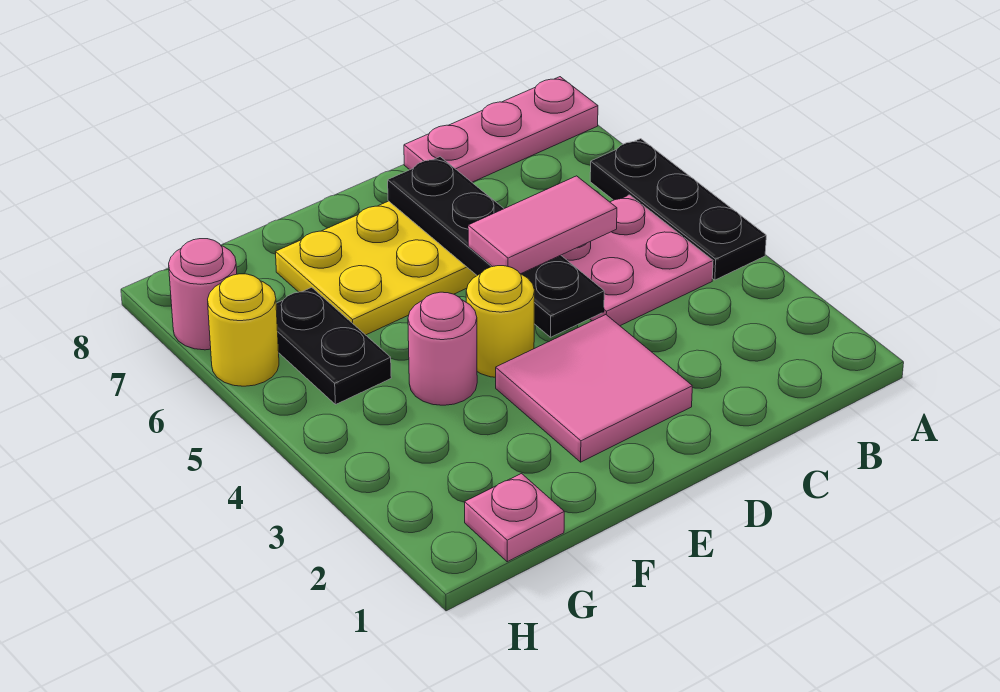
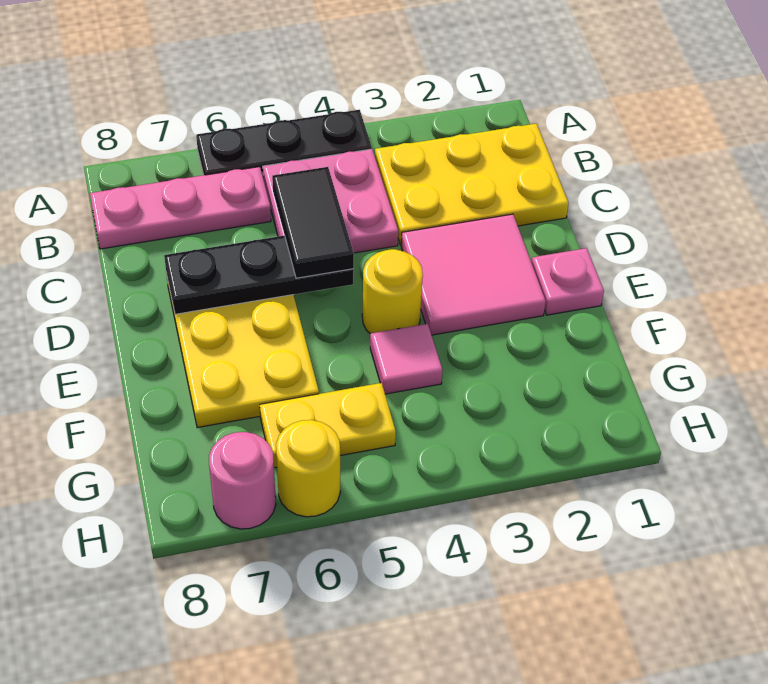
pink plate A8:C8 level 1 -> pink plate B6:B8 level 1
none -> yellow plate B1:C3 level 1
pink tile C5:D5 level 3 -> black tile C5:D5 level 3
black plate D4:D7 level 2 -> black plate D5:D7 level 2
pink round brick F4 level 1 -> pink tile F4 level 1
pink plate G1 level 1 -> pink plate E1 level 1
black plate G5:G6 level 1 -> yellow plate G5:G6 level 1

